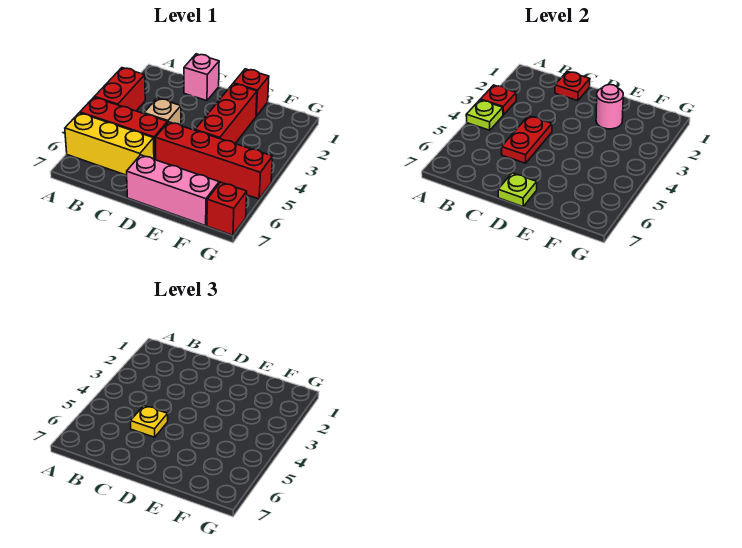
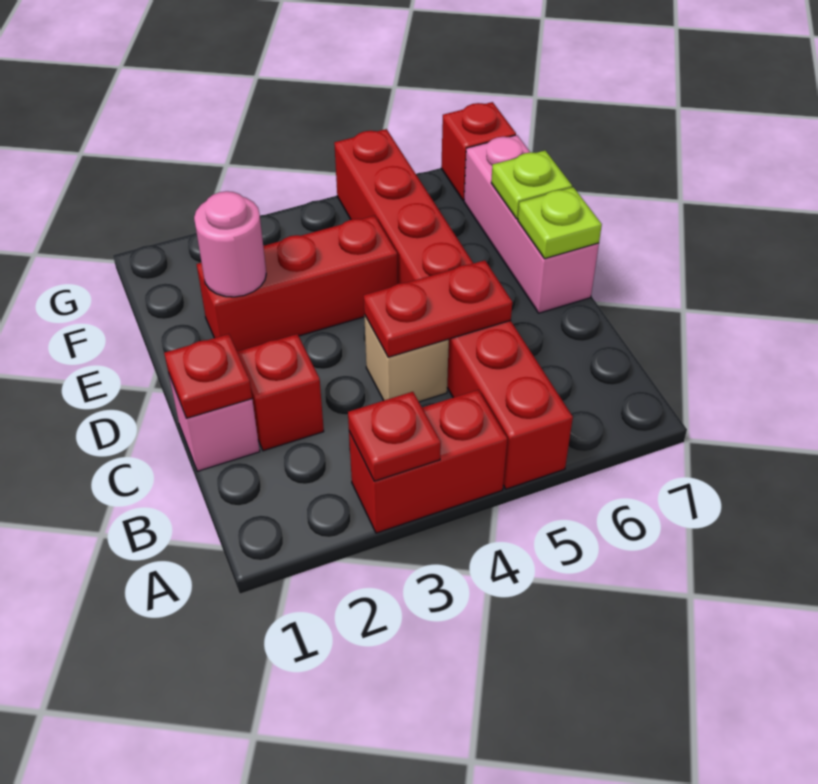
lime plate A4 level 2 -> lime plate E7 level 2
yellow brick A6:C6 level 1 -> none
yellow plate C5 level 3 -> none
red brick E1 level 1 -> red brick C2 level 1

